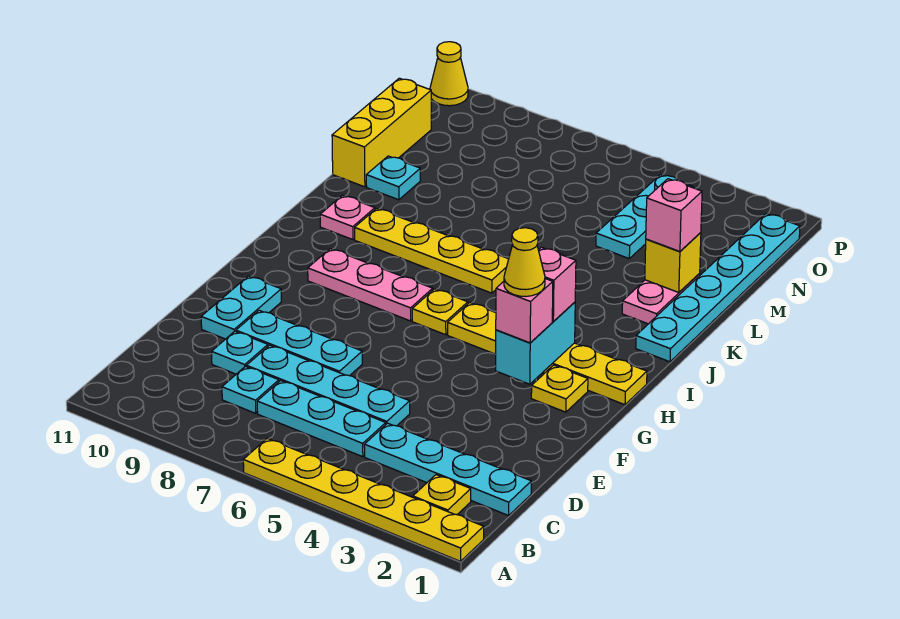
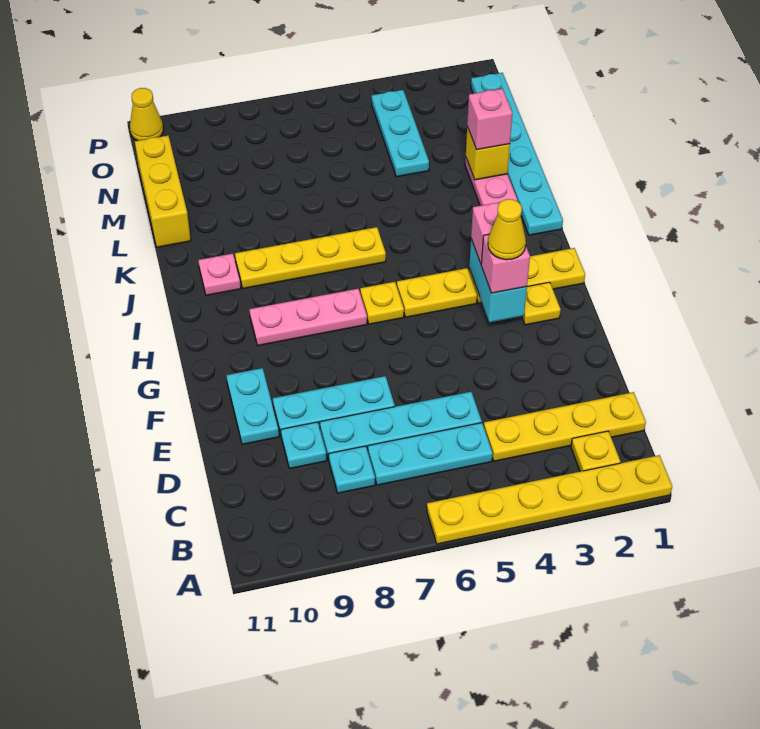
cyan plate C1:C4 level 1 -> yellow plate C1:C4 level 1
cyan plate L10 level 1 -> none

